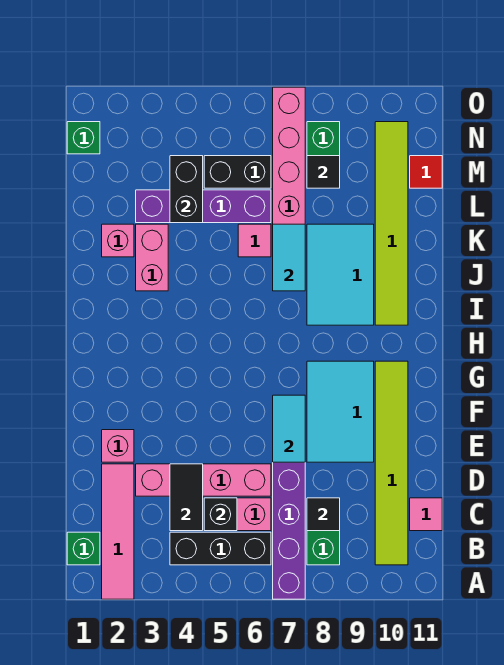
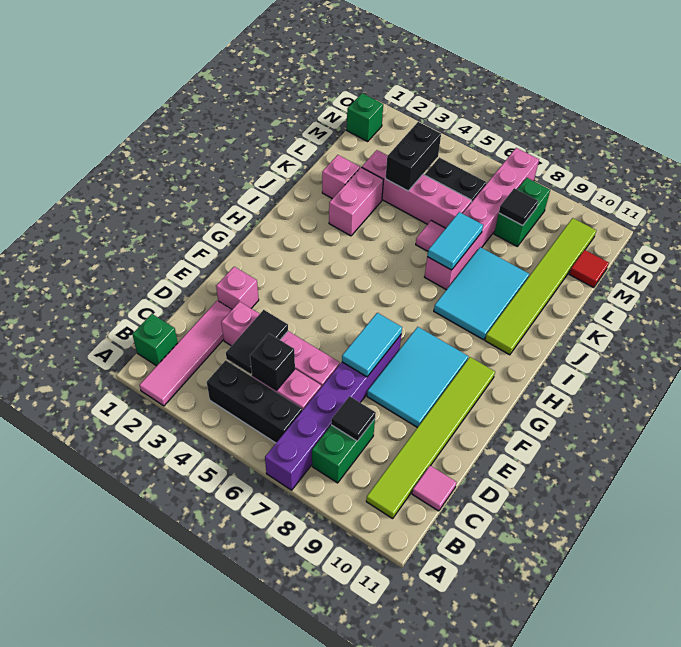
purple brick L3:L6 level 1 -> pink brick L3:L6 level 1

